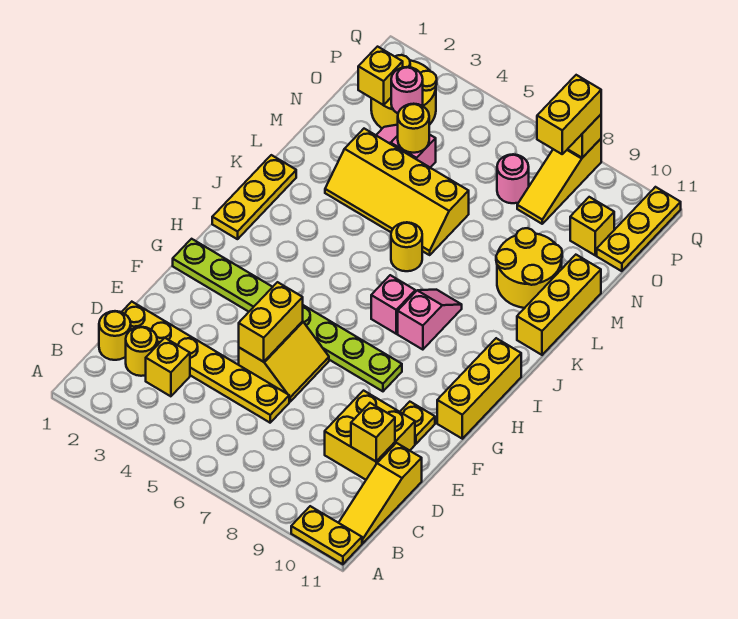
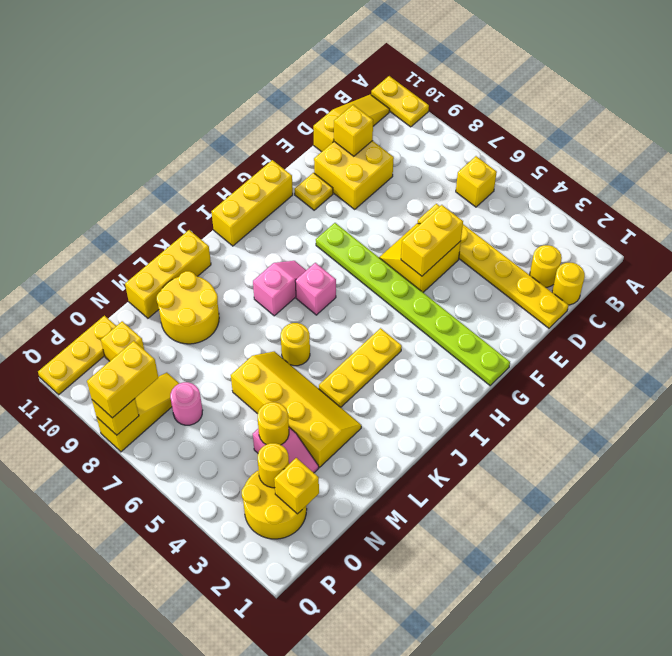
yellow brick C3 level 1 -> yellow brick B6 level 1
yellow plate I1:K1 level 1 -> yellow plate I4:K4 level 1
pink slope I8:J8 level 1 top I -> pink slope I8:J8 level 1 top J
pink round brick O3 level 2 -> yellow round brick O3 level 2

